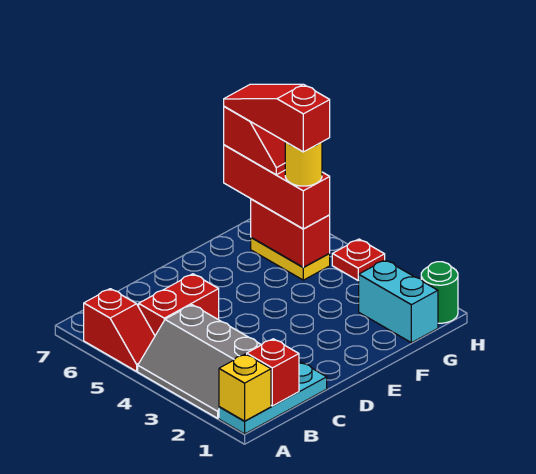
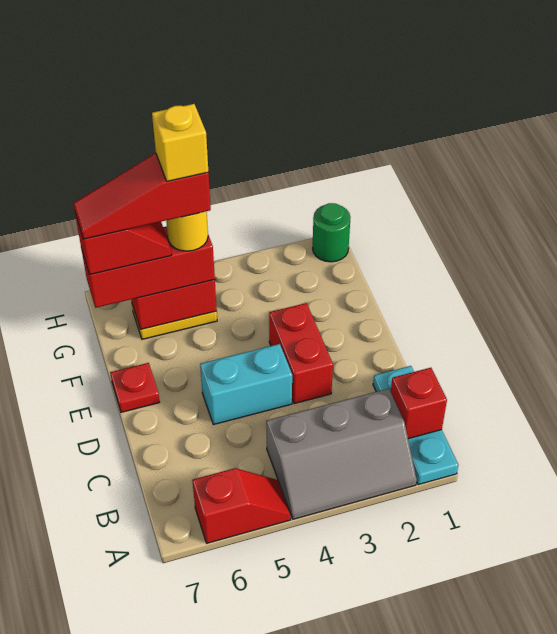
yellow brick A1 level 2 -> yellow brick G5 level 6
red brick B5:C5 level 1 -> red brick D3:E3 level 1
cyan brick G1:G2 level 1 -> cyan brick D4:D5 level 1
red plate H4 level 1 -> red plate E7 level 1

